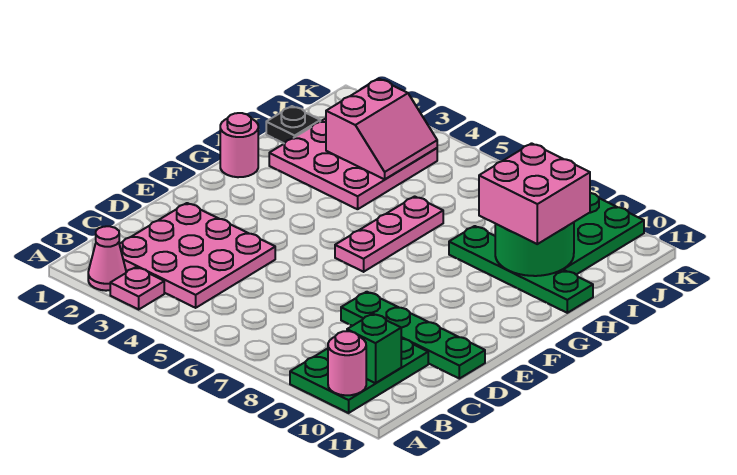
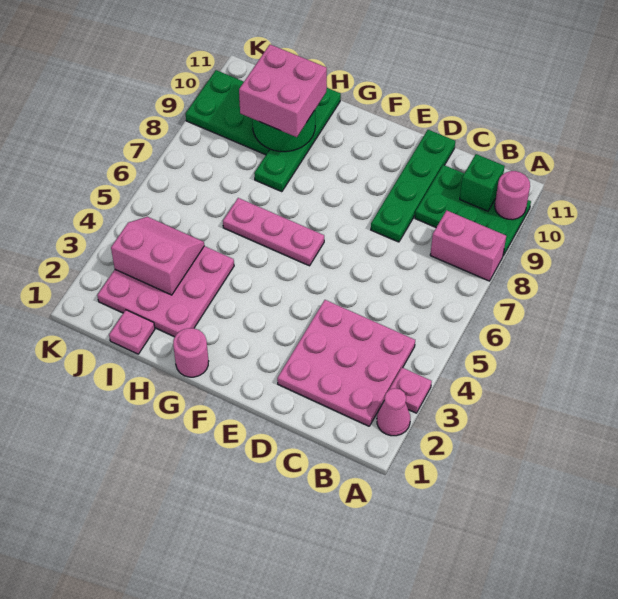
none -> pink brick A8:B8 level 1
black plate I1 level 1 -> pink plate I1 level 1

